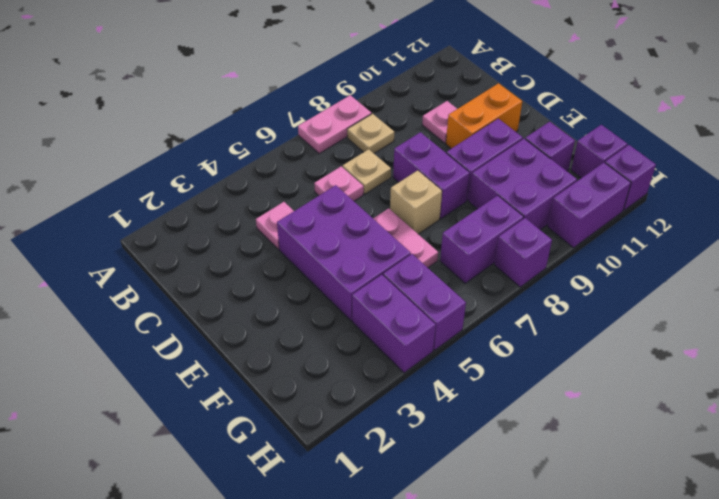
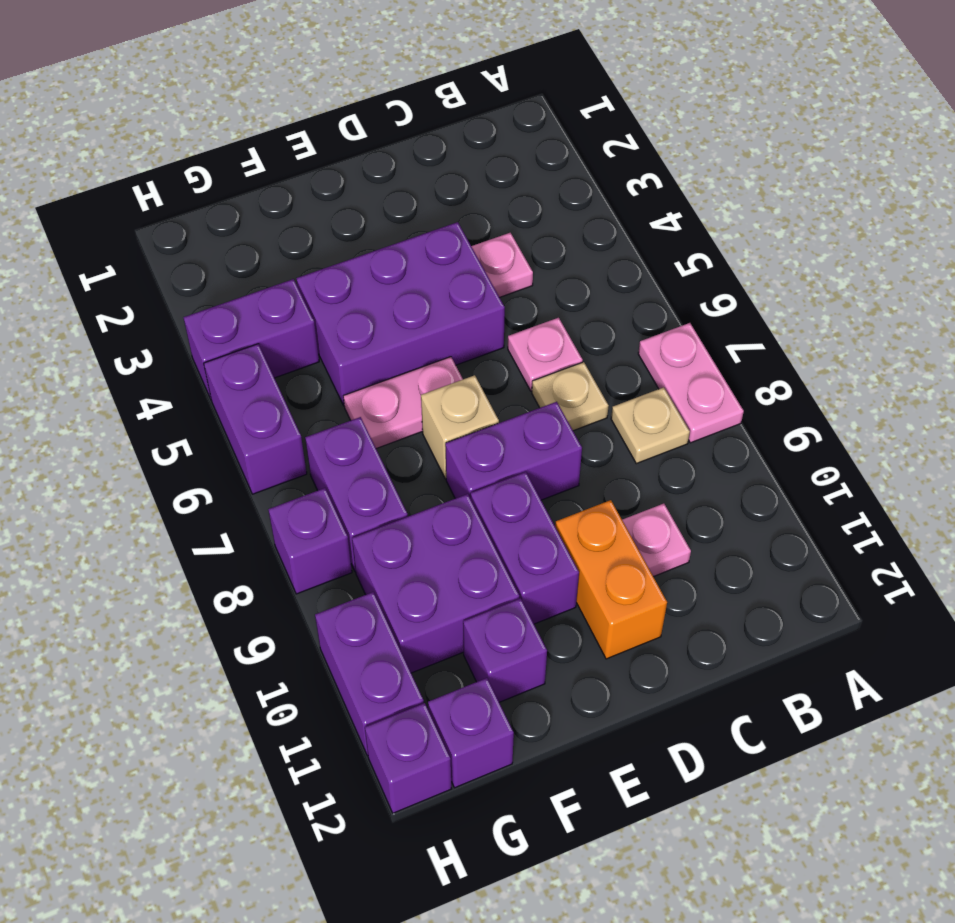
purple brick G5:H5 level 1 -> purple brick H5:H6 level 1

